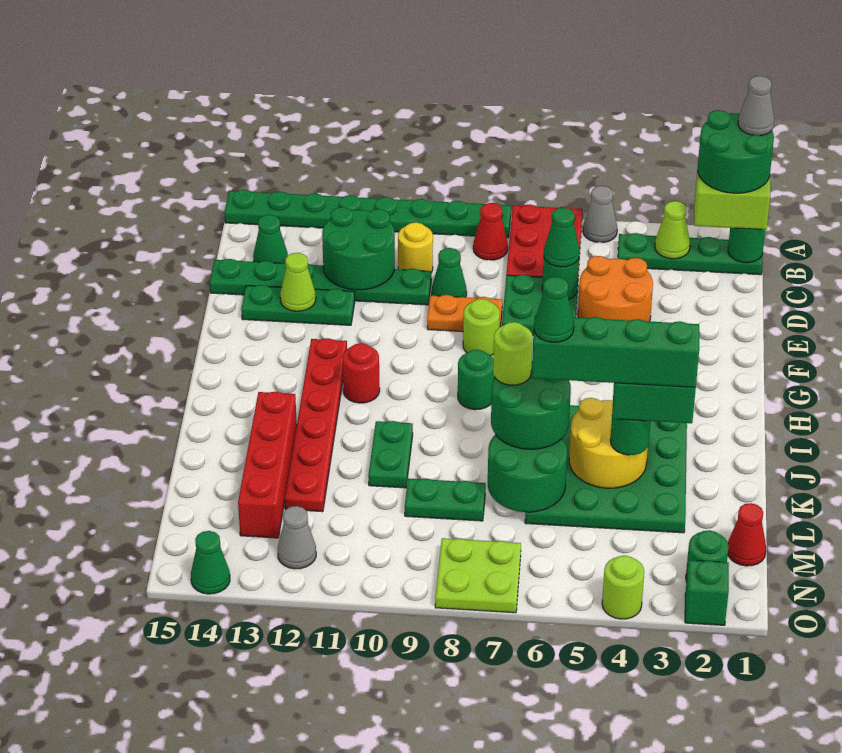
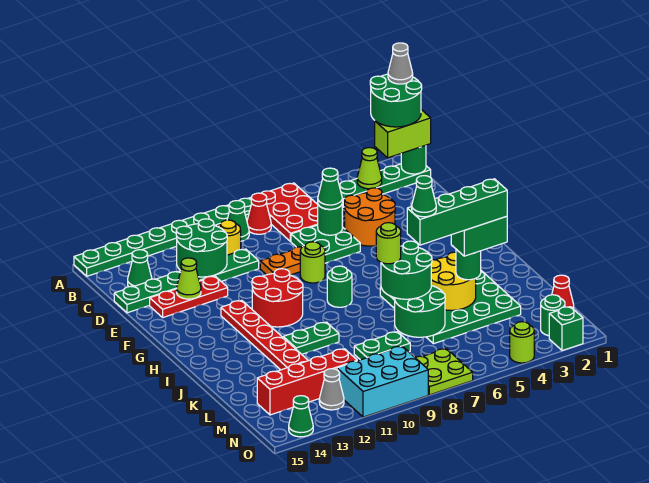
grey cone A5 level 1 -> none
green cone D9 level 1 -> green cone B9 level 1
green plate E12:E14 level 1 -> red plate E12:E14 level 1
red round brick H11 level 1 -> red round brick G10:H11 level 1
green plate J10:K10 level 1 -> green plate J10:J11 level 1
red brick J13:M13 level 1 -> red brick M11:M14 level 1
none -> cyan brick N9:O11 level 1

